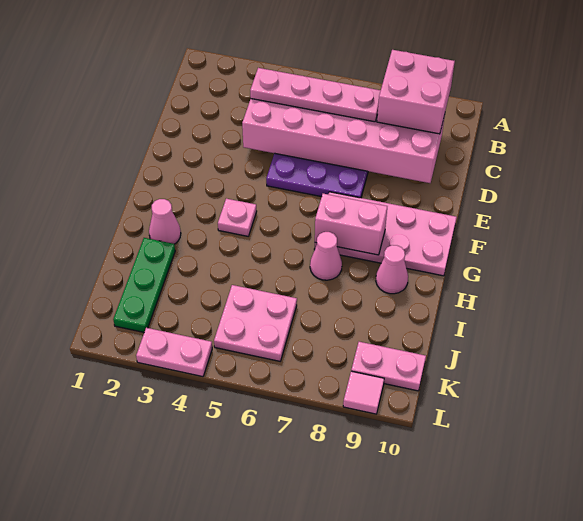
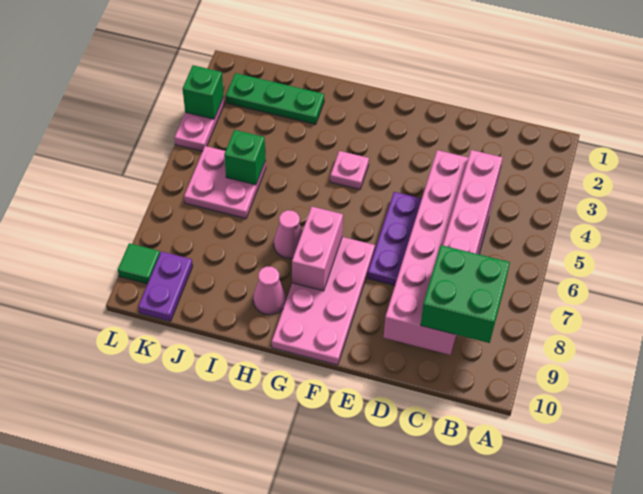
pink brick B8:C9 level 3 -> green brick B8:C9 level 3
pink cone H2 level 1 -> none
none -> green brick J5 level 2
pink plate K9:K10 level 1 -> purple plate K9:K10 level 1
none -> green brick L3 level 2
pink tile L9 level 1 -> green tile L9 level 1

